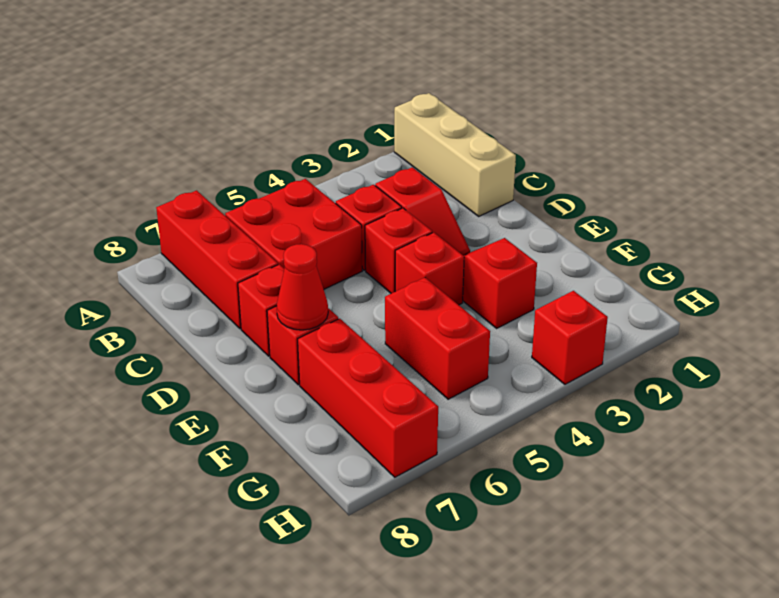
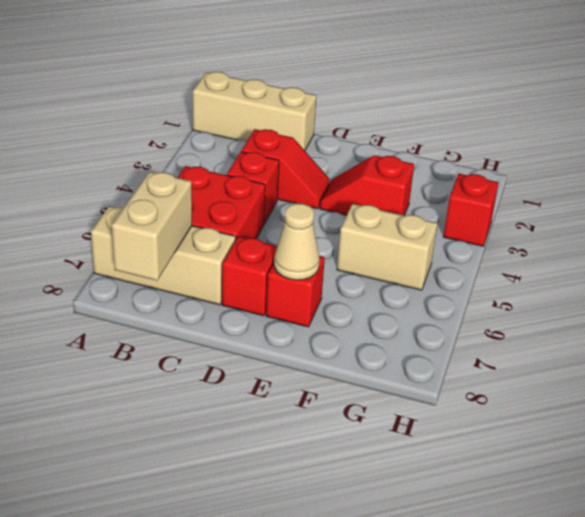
red brick A7:C7 level 1 -> tan brick A7:C7 level 1
none -> tan brick B7:B8 level 2
red brick D4 level 1 -> none
red brick E4 level 1 -> none
red cone E7 level 2 -> tan cone E7 level 2
red brick F5:G5 level 1 -> tan brick F5:G5 level 1
red brick F7:H7 level 1 -> none

